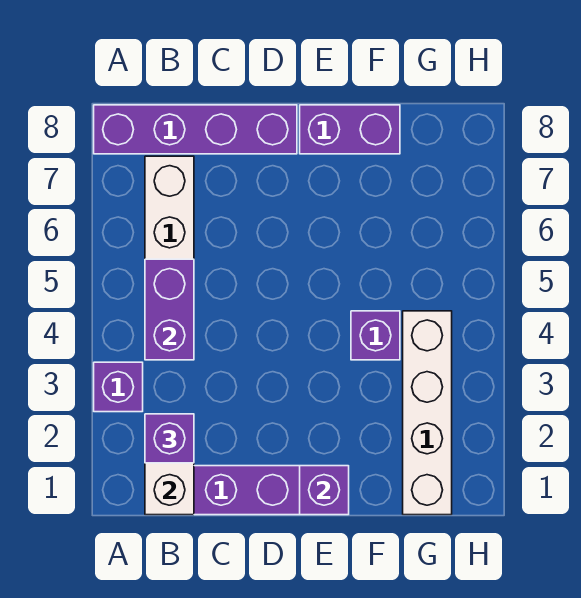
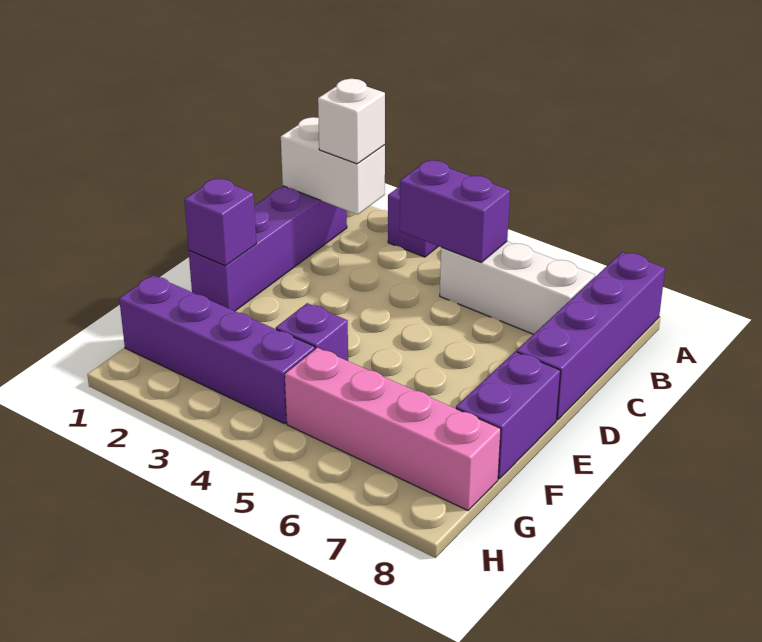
purple brick B2 level 3 -> white brick B2 level 3
white brick G1:G4 level 1 -> purple brick G1:G4 level 1
none -> pink brick G5:G8 level 1

